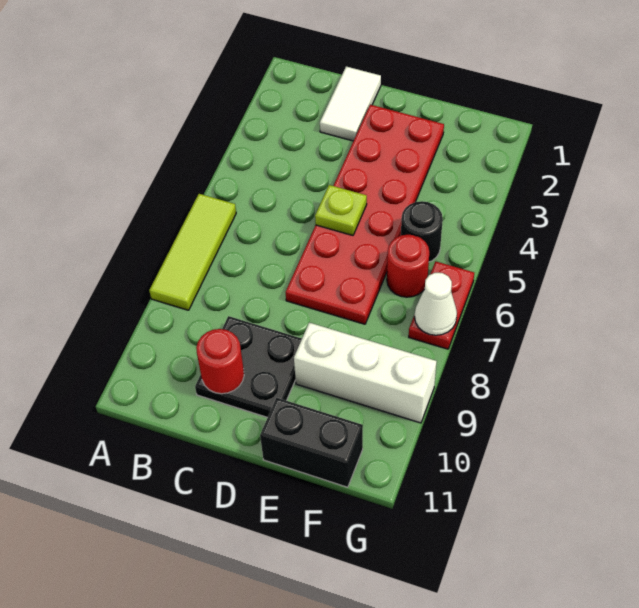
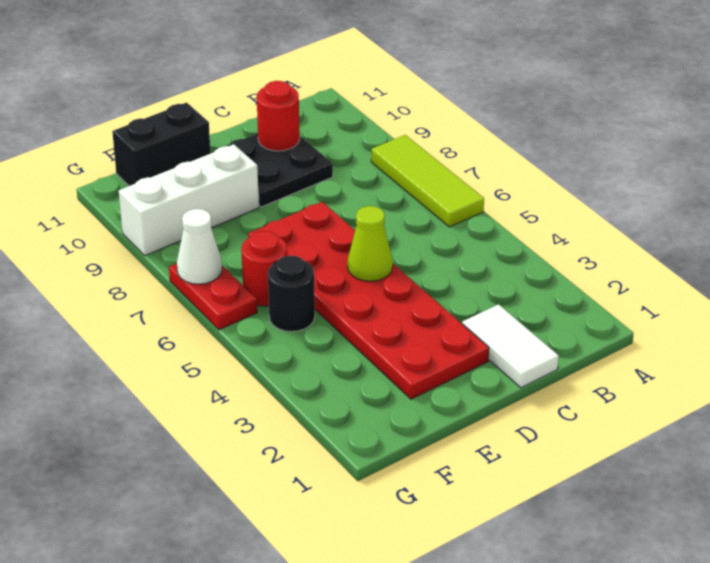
lime plate D5 level 2 -> lime cone D5 level 2

